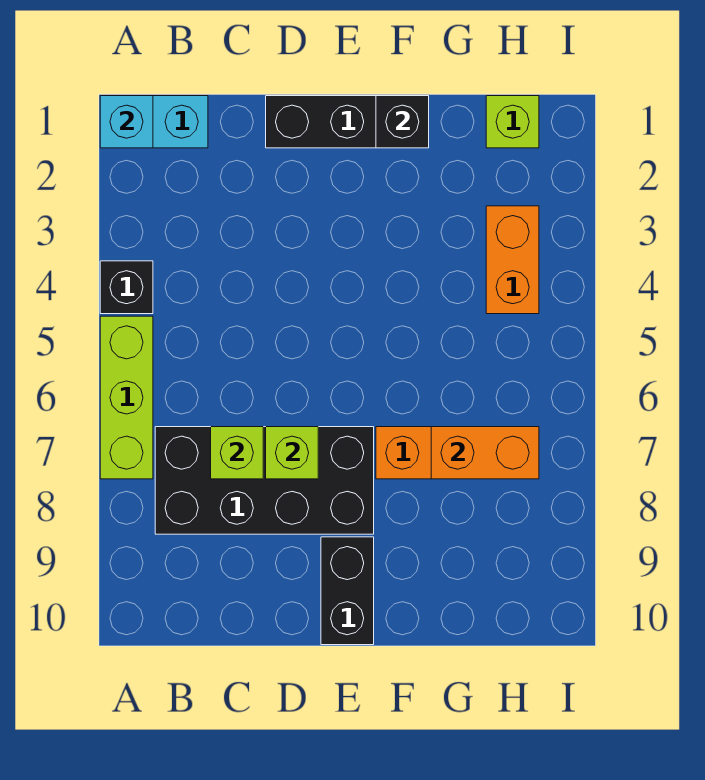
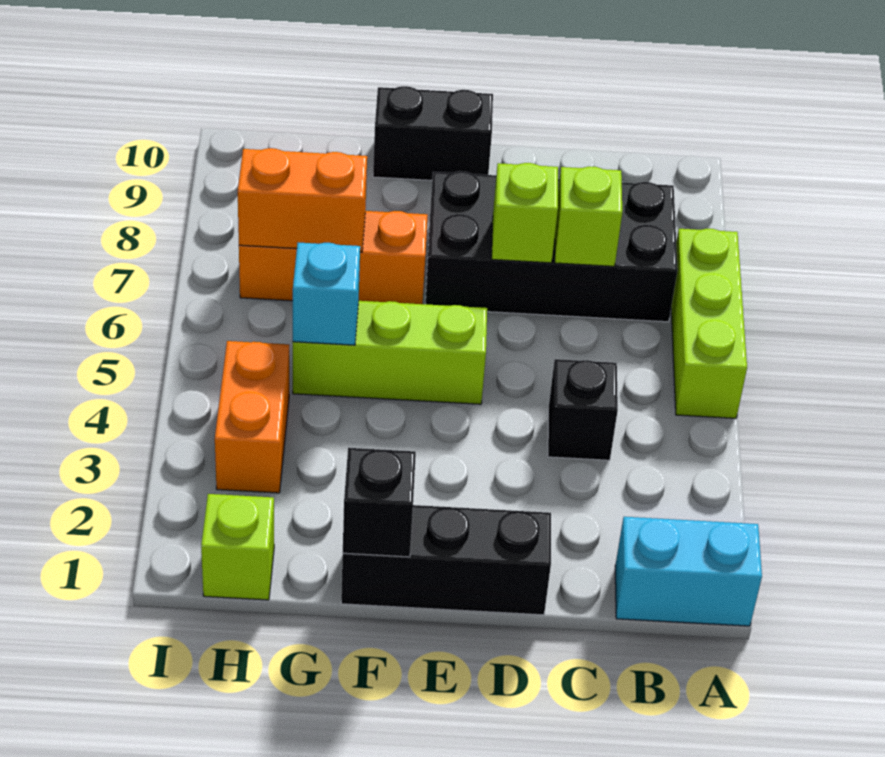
cyan brick A1 level 2 -> cyan brick G5 level 2
black brick A4 level 1 -> black brick C4 level 1
none -> lime brick E5:G5 level 1
black brick E9:E10 level 1 -> black brick E10:F10 level 1

